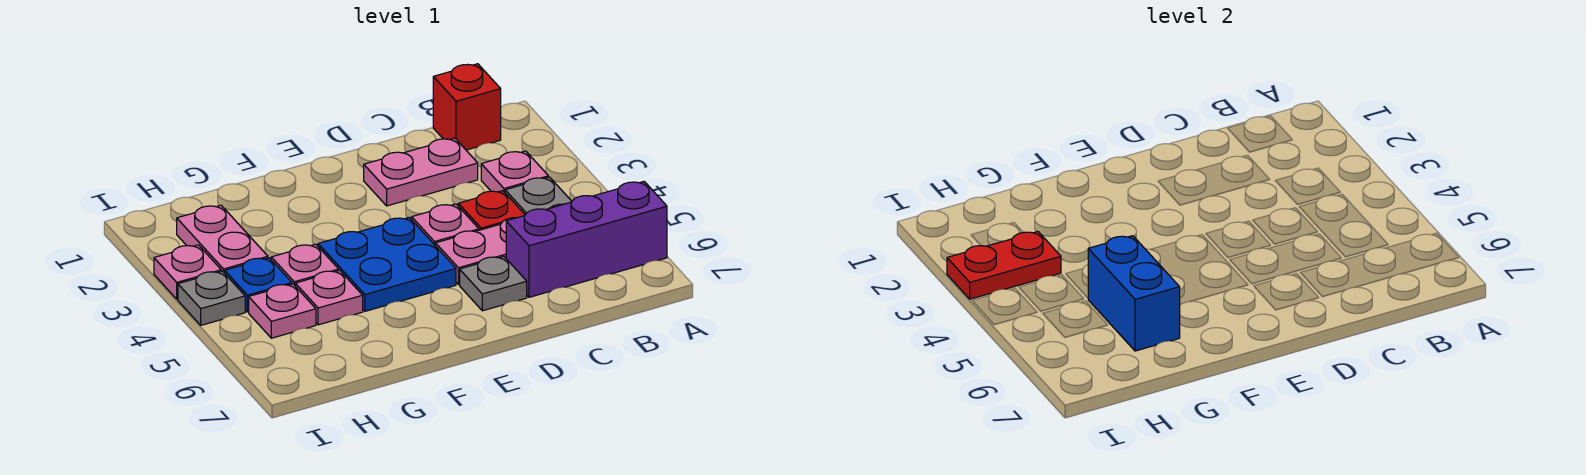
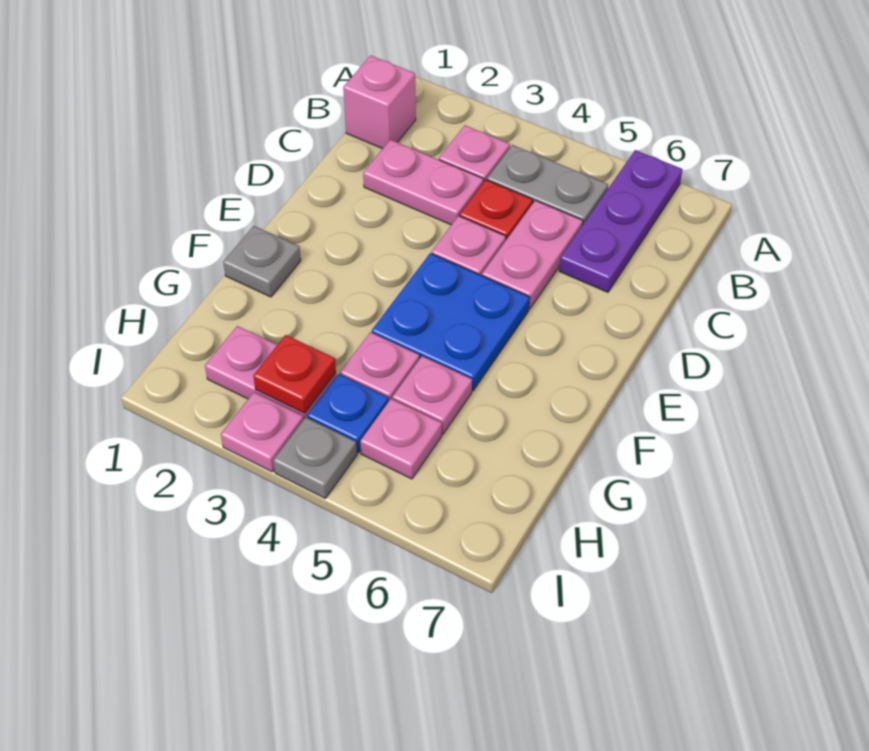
purple brick A6:C6 level 1 -> purple plate A6:C6 level 1
red brick B1 level 1 -> pink brick B1 level 1
pink plate C2:D2 level 1 -> pink plate C2:C3 level 1
grey plate D6 level 1 -> grey plate F1 level 1
blue brick G5:G6 level 2 -> none
red plate H3:I3 level 2 -> red plate H3 level 2

